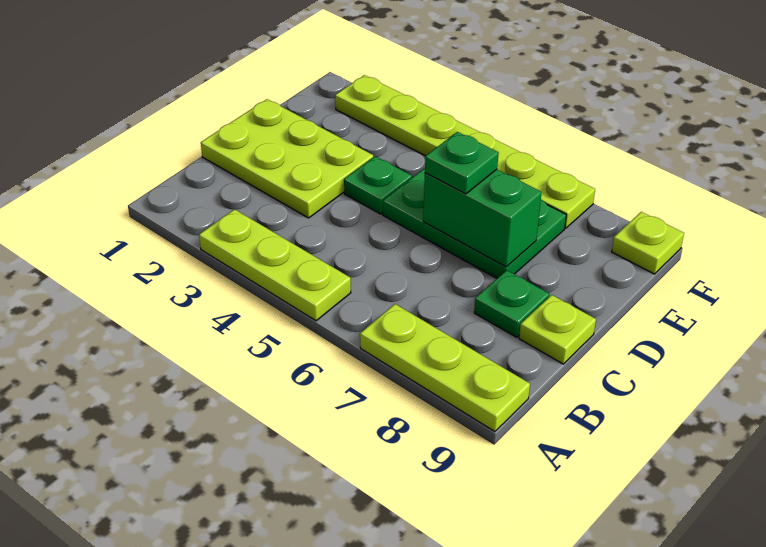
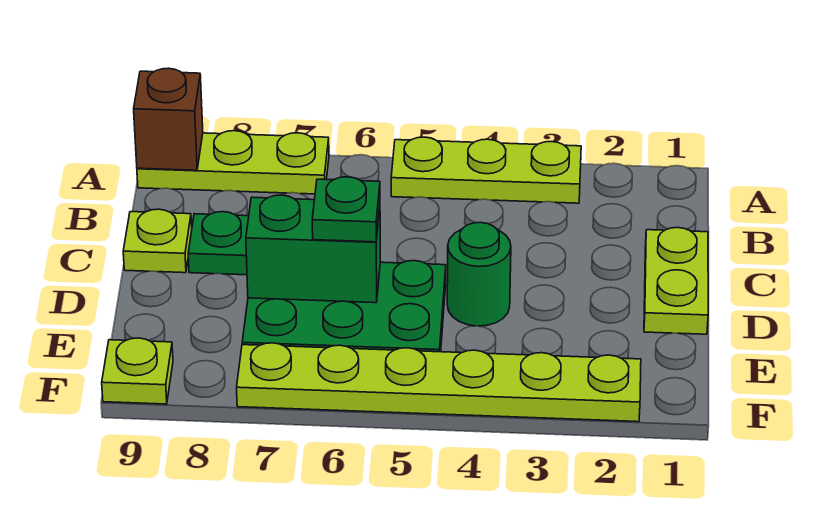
none -> brown brick A9 level 2
lime plate C1:D3 level 1 -> lime plate C1:D1 level 1
green plate D4 level 1 -> green round brick D4 level 1

